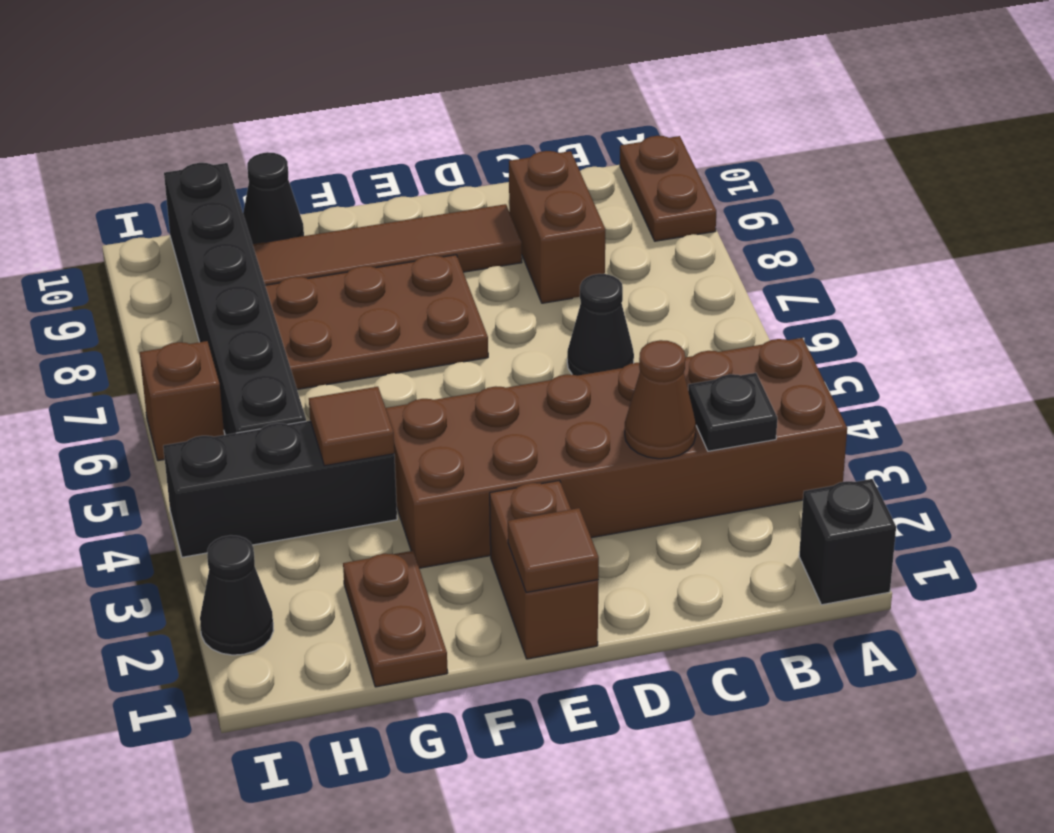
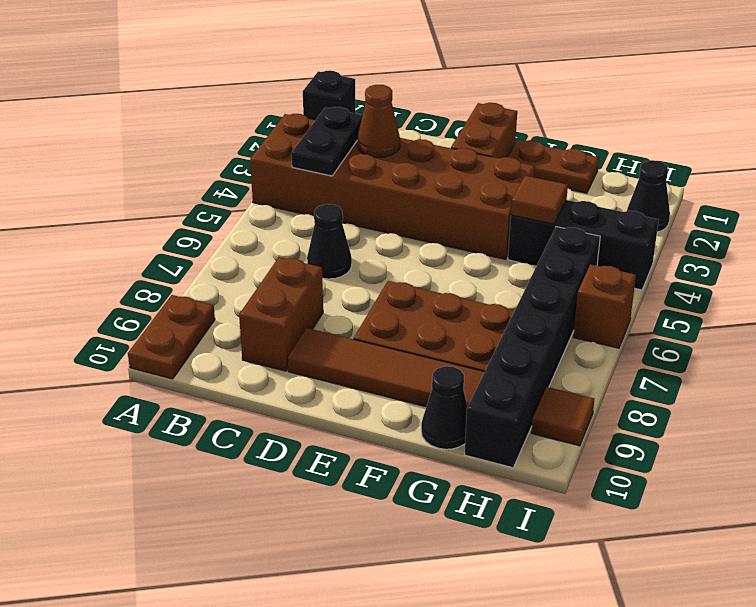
black plate B3 level 2 -> black plate B3:B4 level 2
brown tile E1 level 2 -> brown tile I9 level 1
brown plate G1:G2 level 1 -> brown plate F1:G1 level 1

